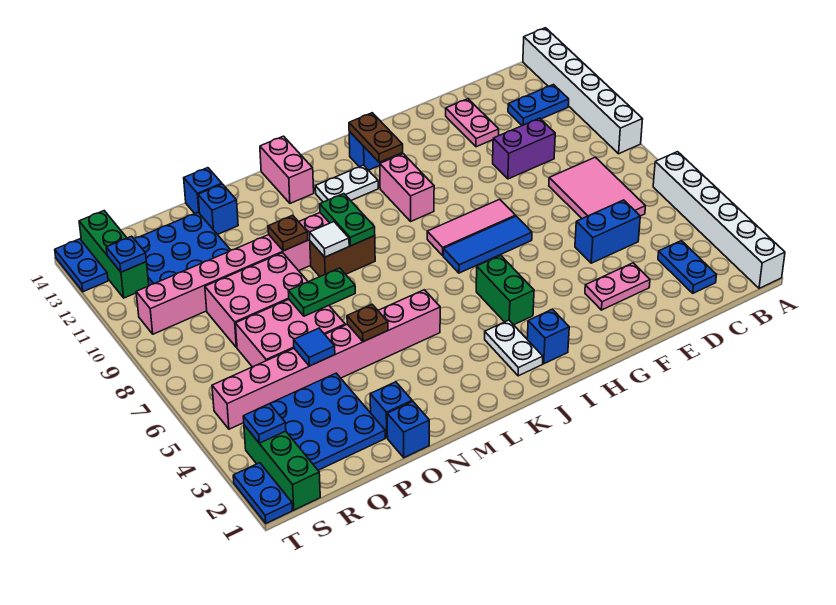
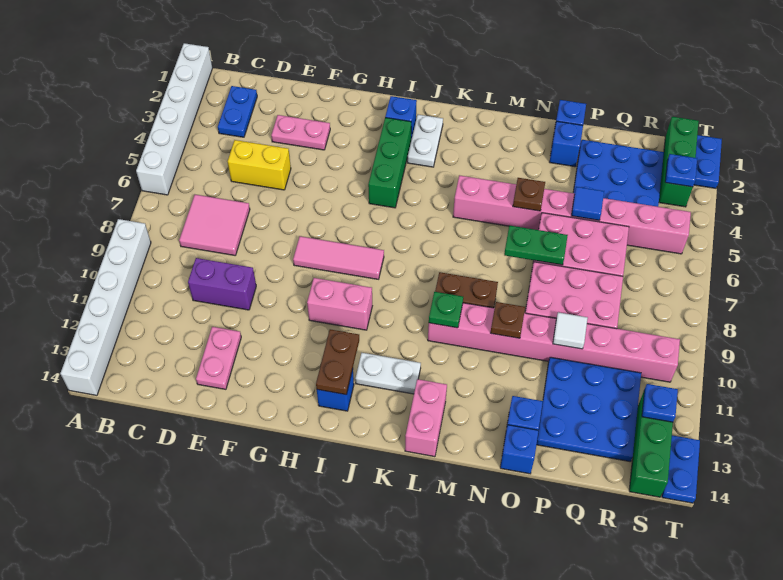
blue plate B12:C12 level 1 -> none
pink tile C6:D8 level 1 -> pink tile C7:D8 level 1
blue brick D5:E5 level 1 -> yellow brick D5:E5 level 1
blue tile G7:I7 level 1 -> none
green brick I4:I5 level 1 -> green brick I3:I5 level 1
pink brick I10:I11 level 1 -> pink brick H10:I10 level 1
green plate L9:L10 level 2 -> green plate L10 level 2
white tile M9 level 2 -> white tile P10 level 2

